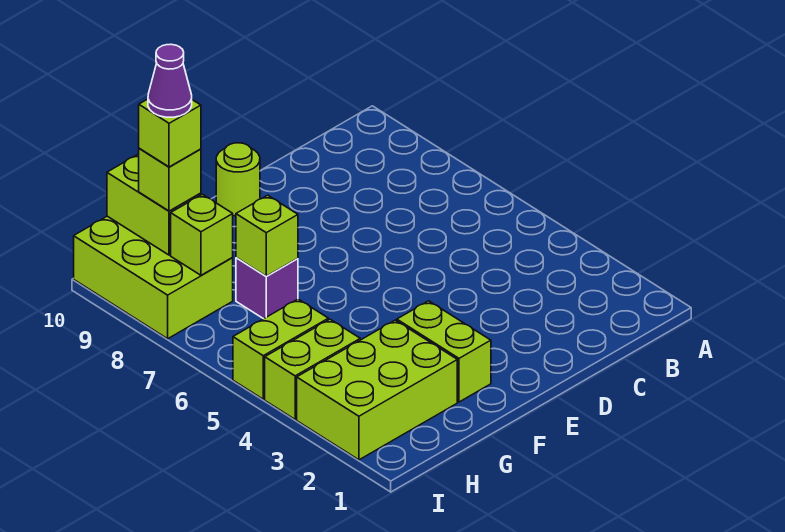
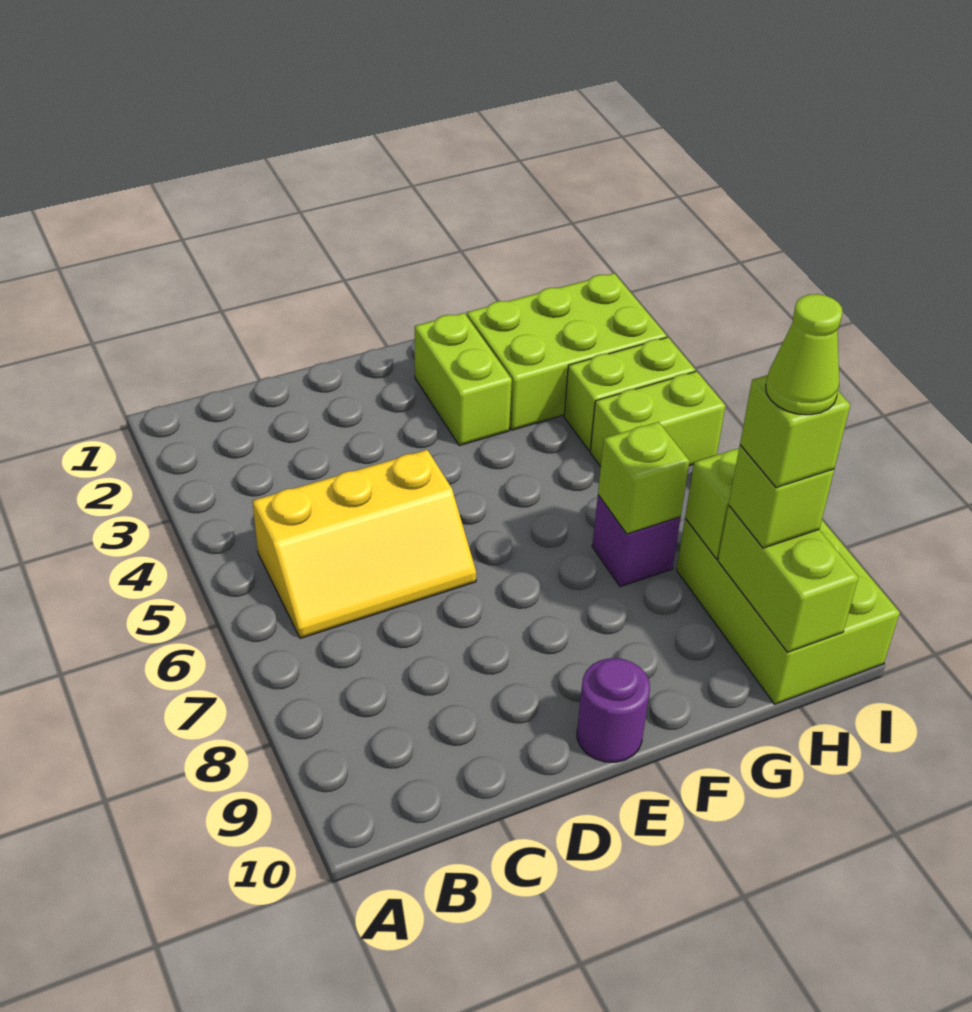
none -> yellow slope B5:D6 level 1 top 5
lime round brick E10 level 1 -> purple round brick E10 level 1
purple cone H9 level 5 -> lime cone H9 level 5

